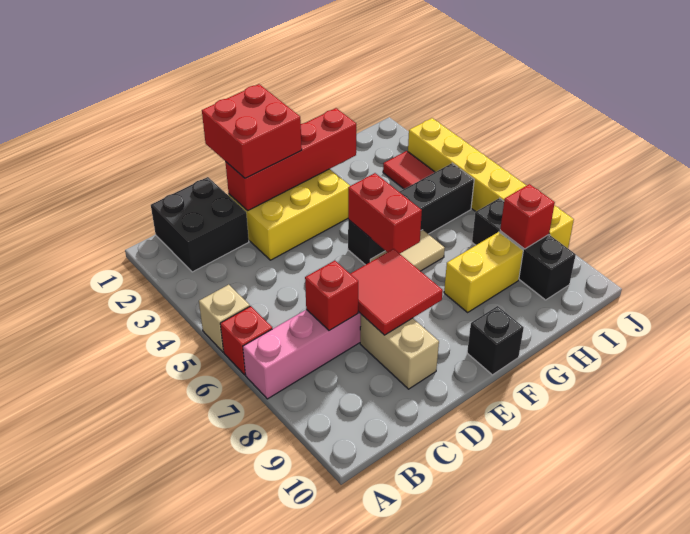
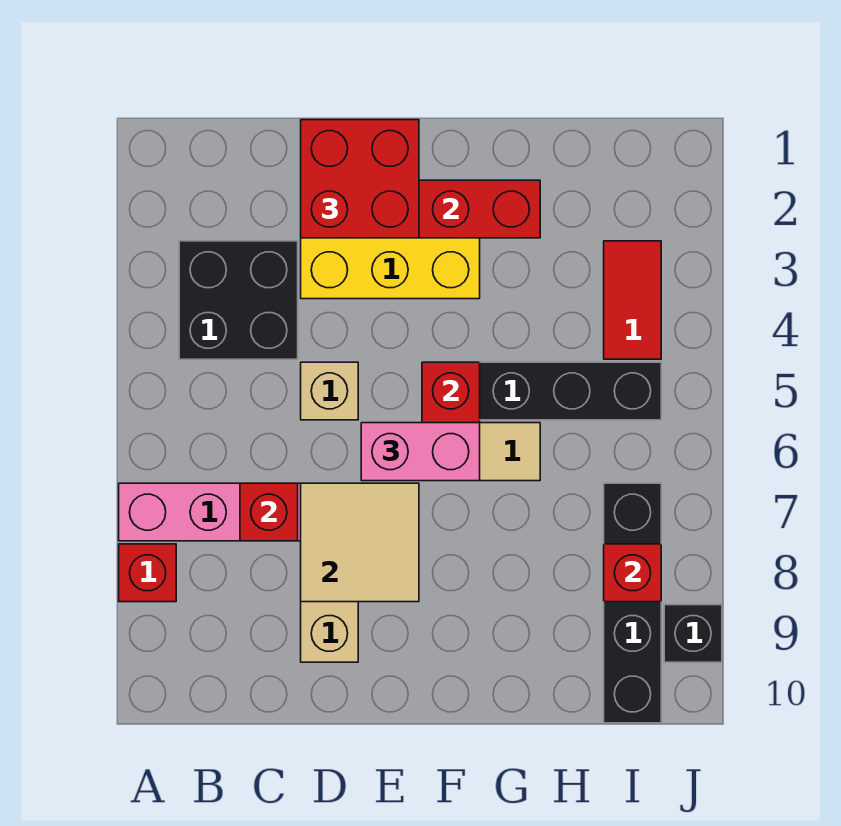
tan brick A5 level 1 -> tan brick D5 level 1
red brick A6 level 1 -> red brick A8 level 1
black brick B1:C2 level 1 -> black brick B3:C4 level 1
red tile D7:E8 level 2 -> tan tile D7:E8 level 2
none -> pink brick E6:F6 level 3
black brick F10 level 1 -> black brick J9 level 1
yellow brick G8:H8 level 1 -> none
black brick I7:I9 level 1 -> black brick I7:I10 level 1
yellow brick J3:J8 level 1 -> none

